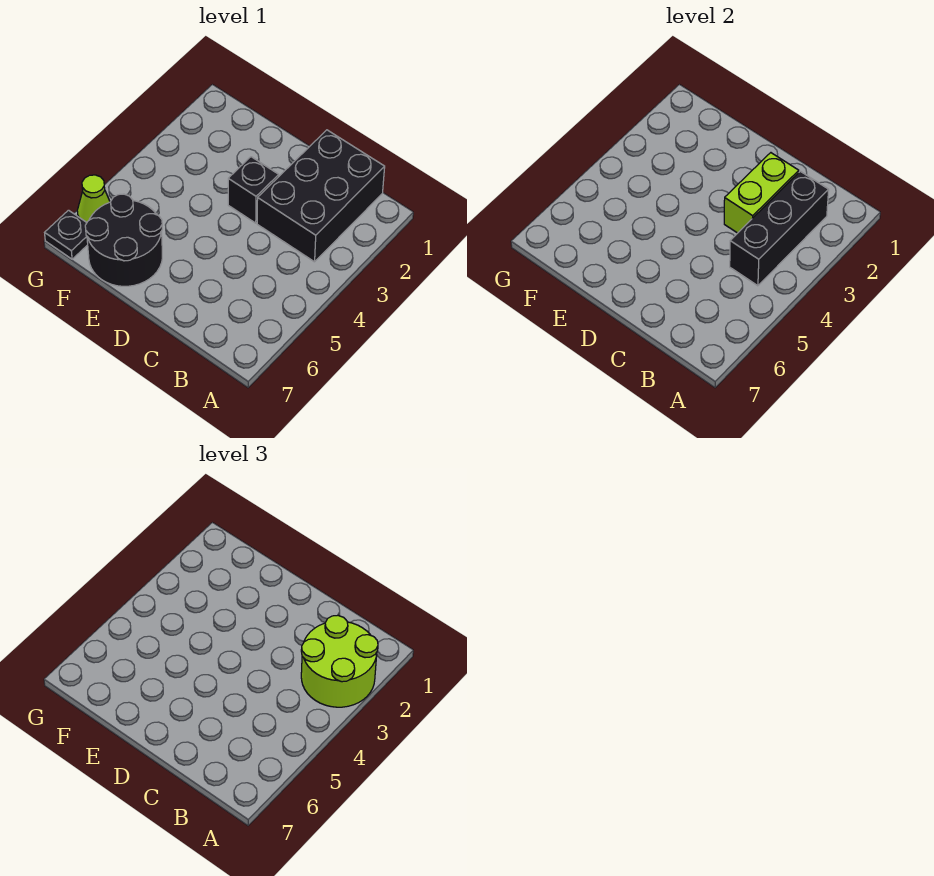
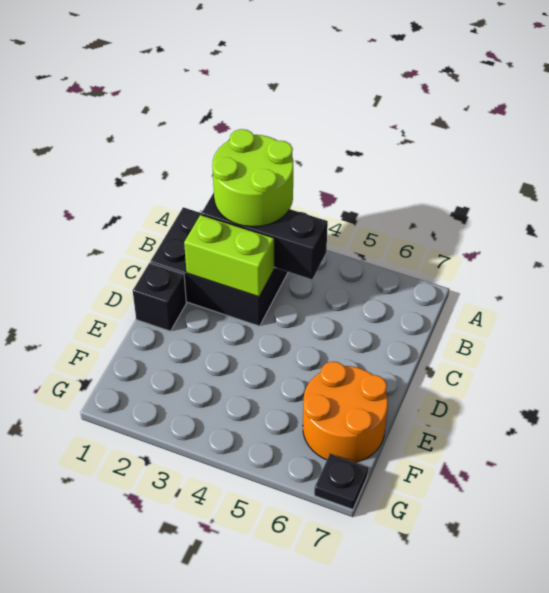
black brick D3 level 1 -> black brick D1 level 1
black round brick E6:F7 level 1 -> orange round brick E6:F7 level 1
lime cone G6 level 1 -> none

